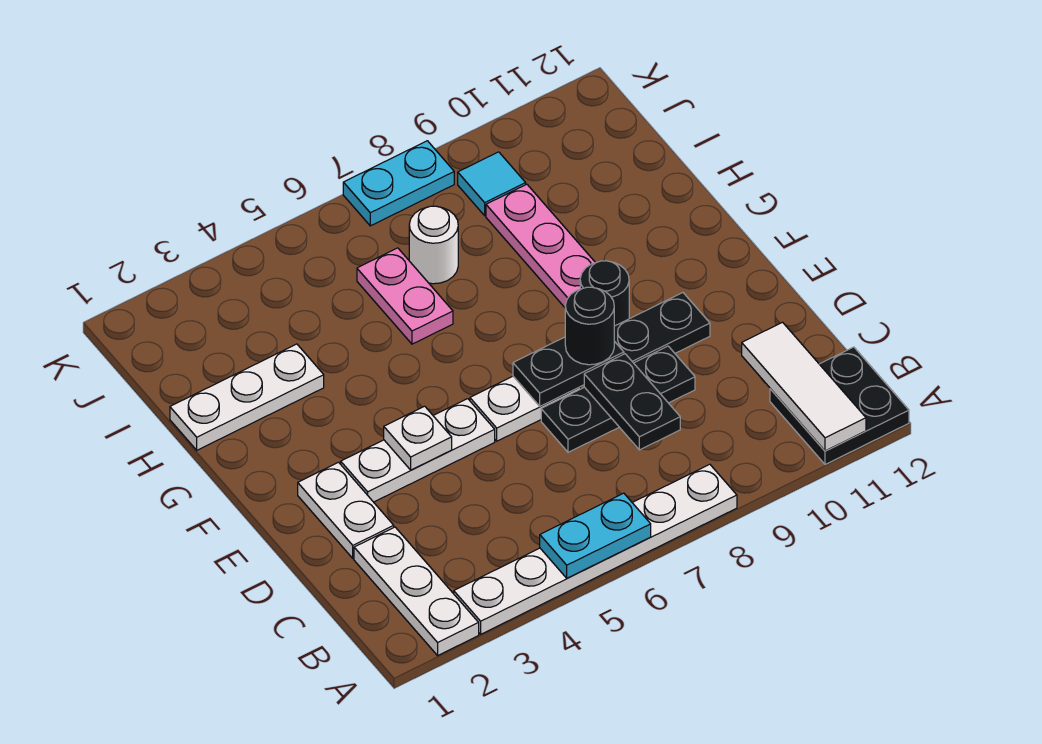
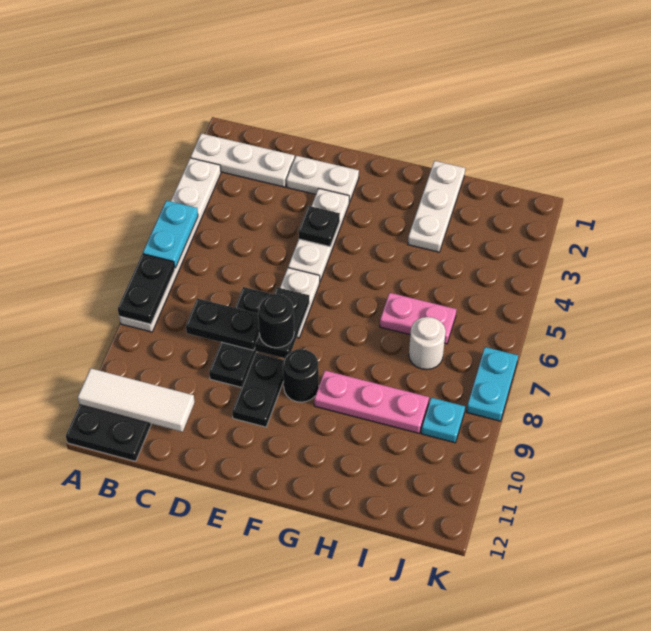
none -> black plate A7:A8 level 2
white plate E4 level 2 -> black plate E4 level 2
cyan tile J9 level 1 -> cyan plate J9 level 1

